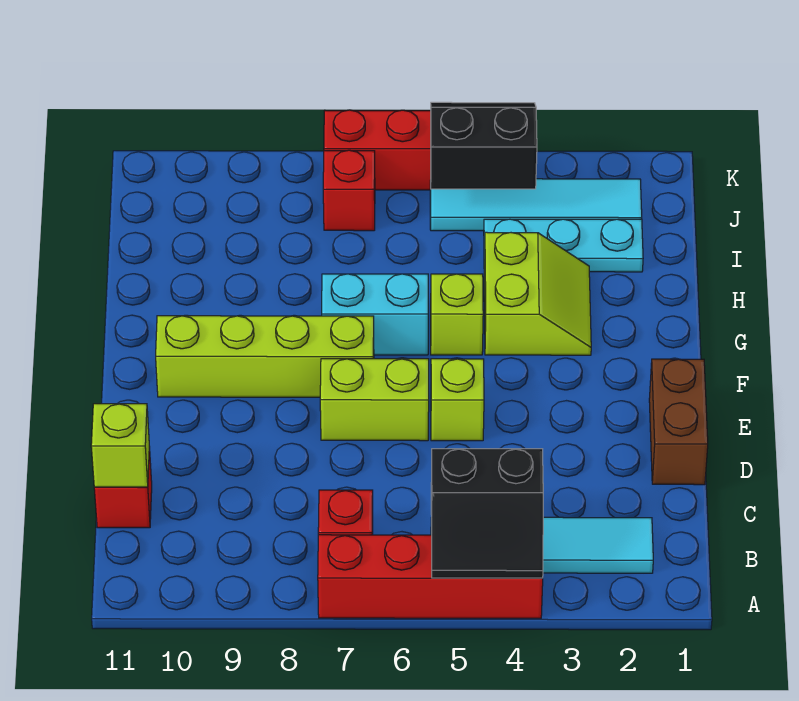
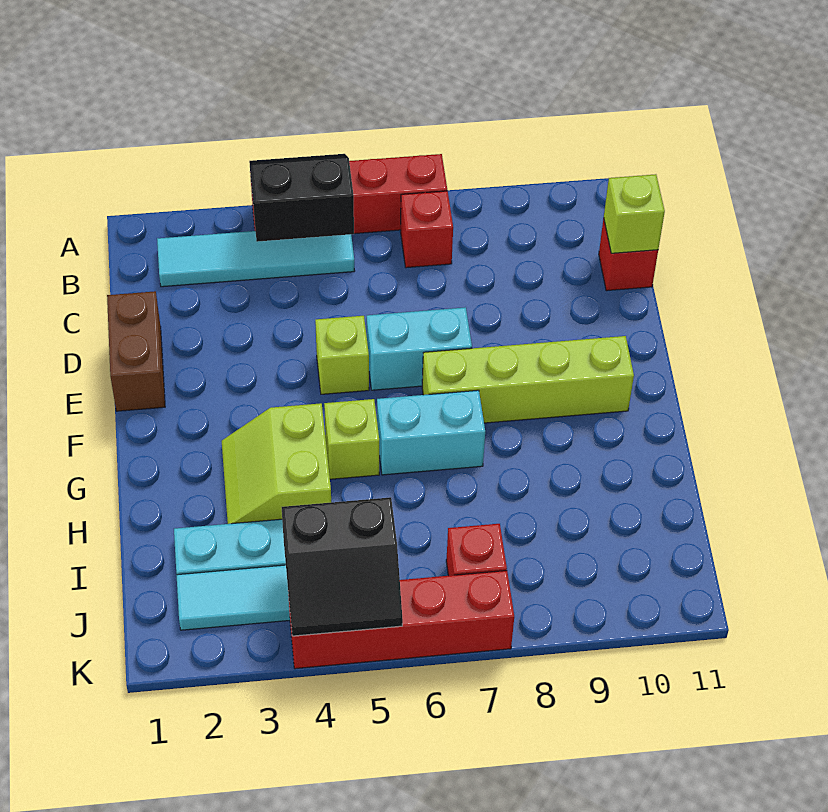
lime brick E6:E7 level 1 -> cyan brick E6:E7 level 1

